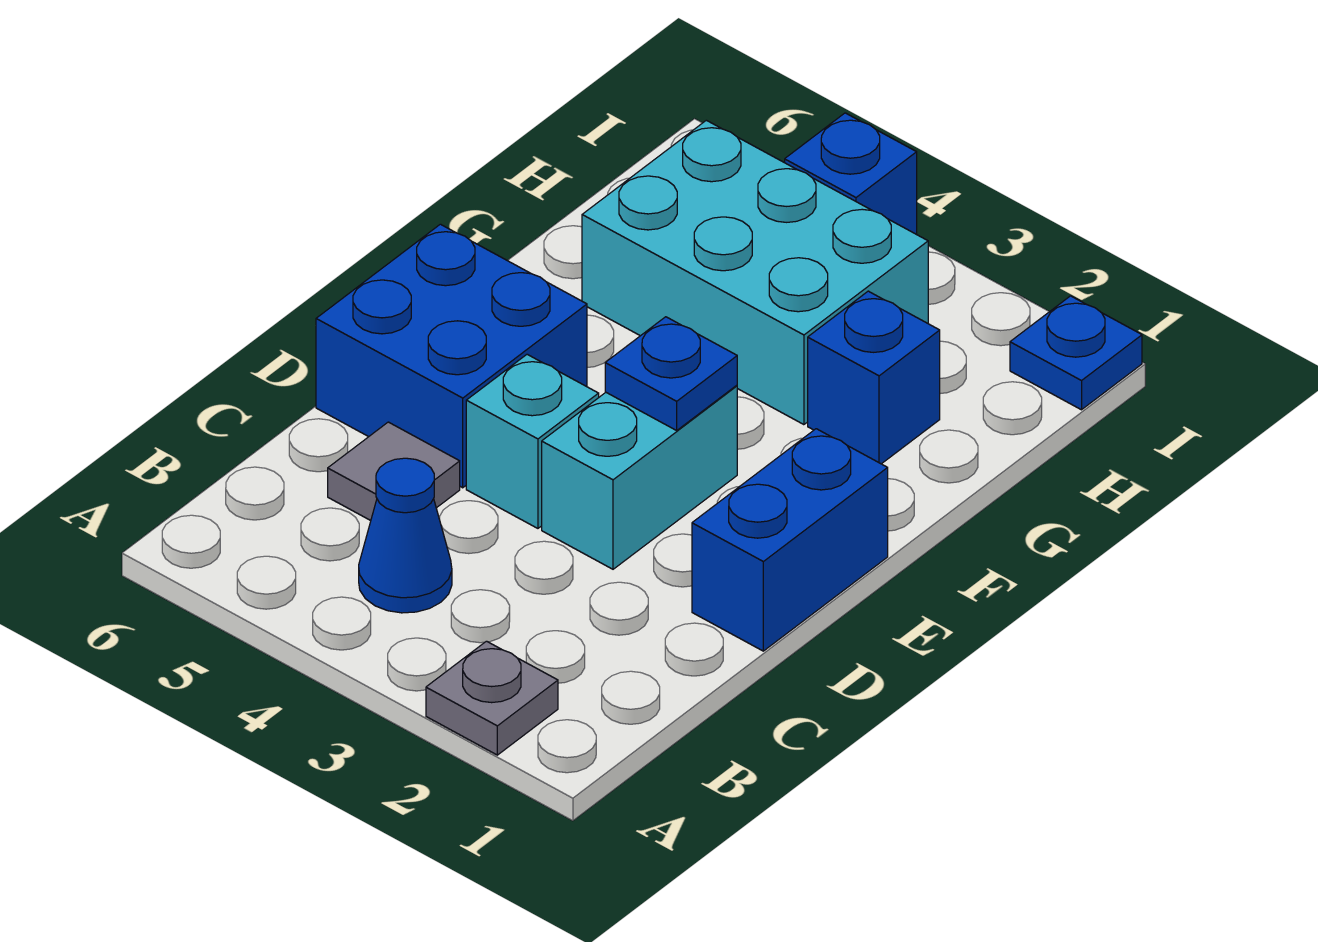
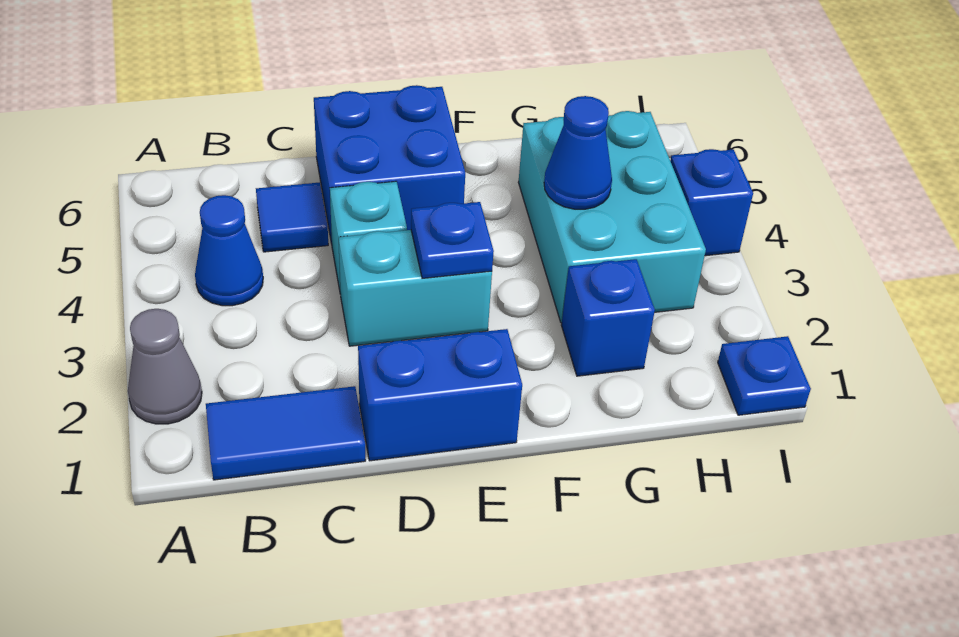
grey plate A2 level 1 -> grey cone A2 level 1
none -> blue tile B1:C1 level 1
grey tile C5 level 1 -> blue tile C5 level 1
none -> blue cone G4 level 2

